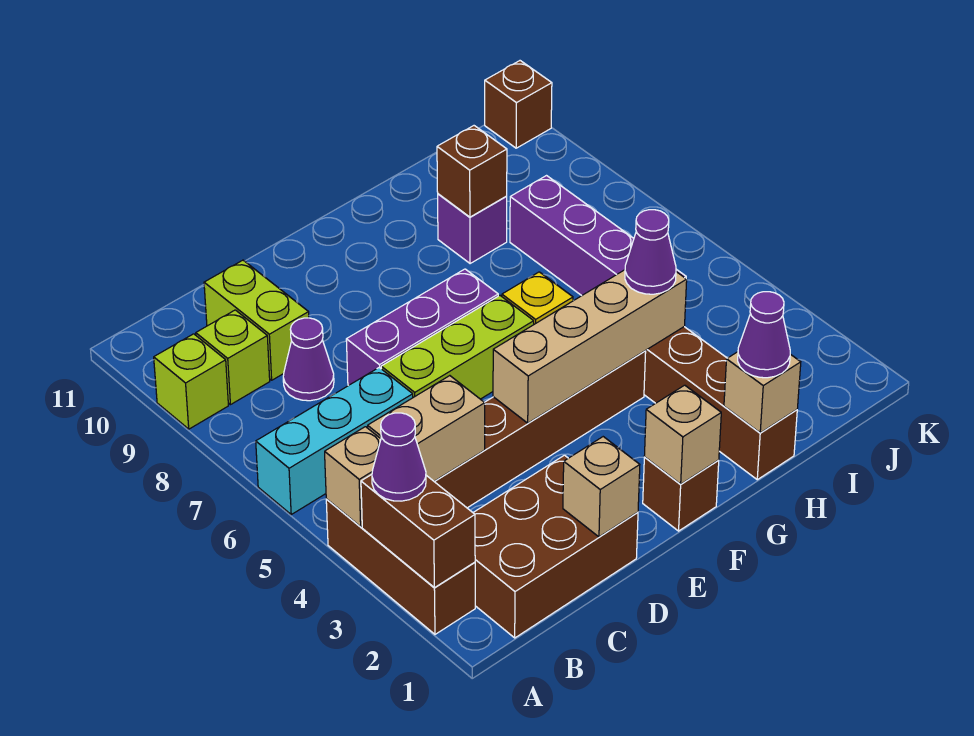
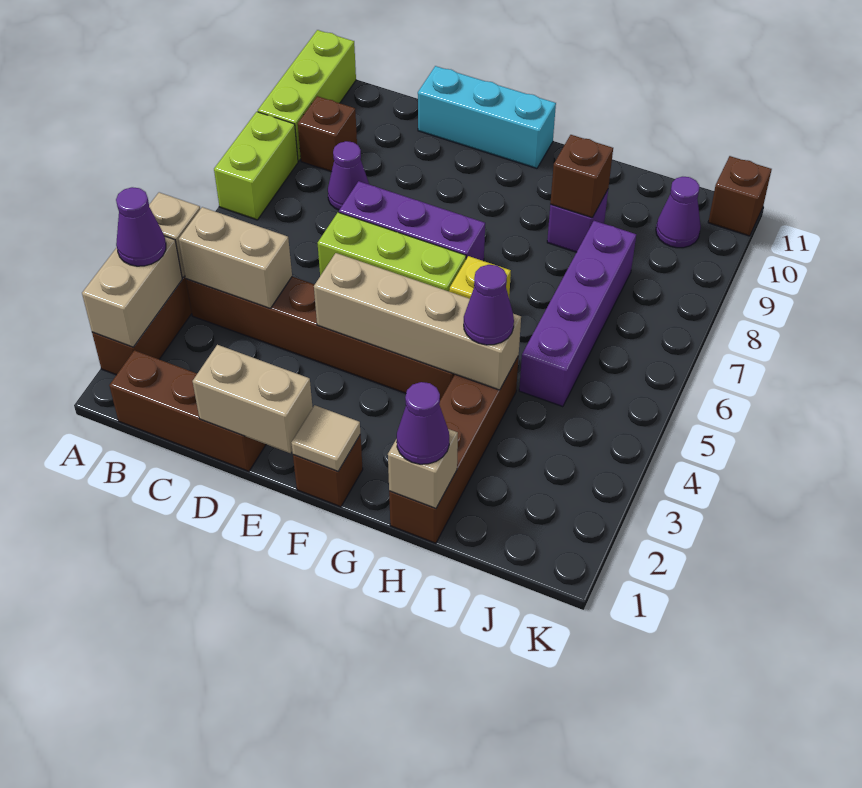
brown brick A2:A3 level 2 -> tan brick A2:A3 level 2
cyan brick A6:C6 level 1 -> cyan brick D11:F11 level 1
lime brick A9 level 1 -> lime brick A9:A11 level 1
brown brick B1:D2 level 1 -> brown brick B1:D1 level 1
lime brick B9 level 1 -> brown brick B9 level 1
lime brick C9:C10 level 1 -> lime brick A7:A8 level 1
tan brick D1 level 2 -> tan brick D1:E1 level 2
tan brick F1 level 2 -> tan tile F1 level 2
none -> purple cone J10 level 1

